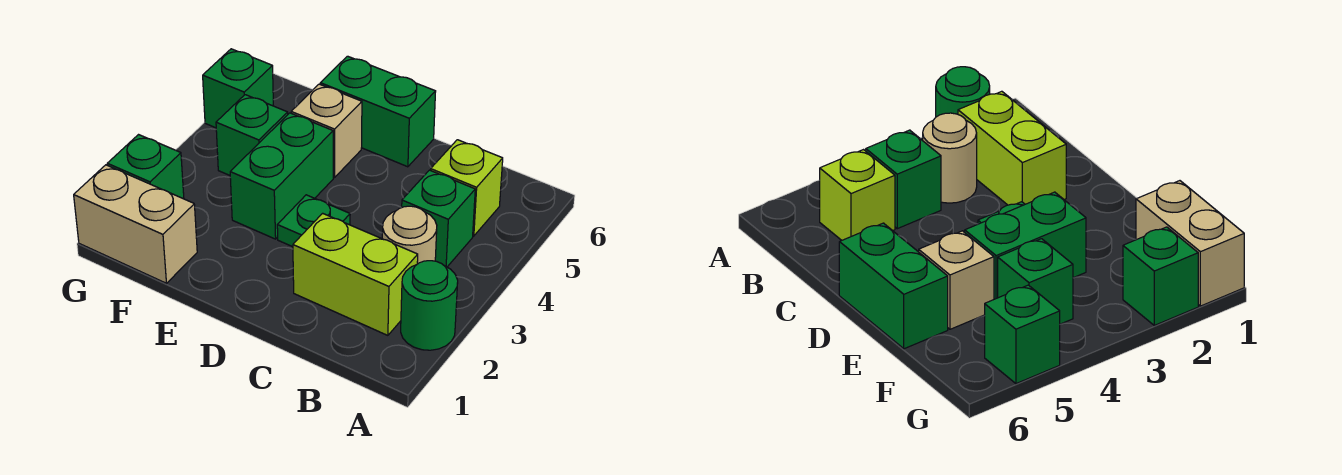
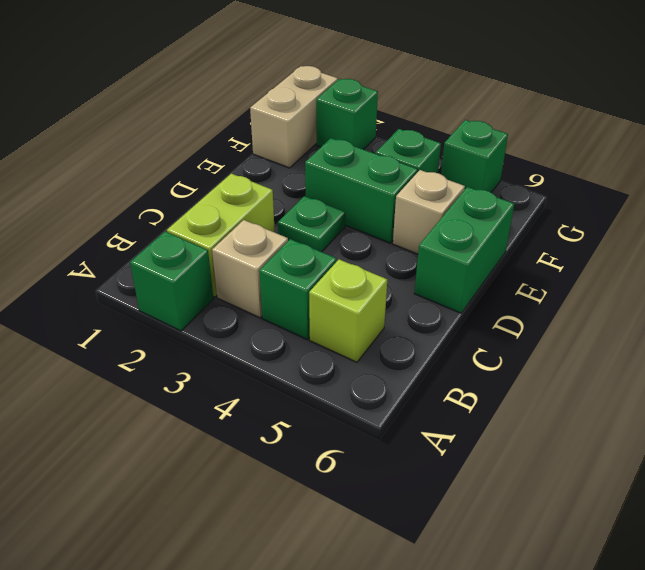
green round brick A2 level 1 -> green brick A2 level 1
tan round brick B3 level 1 -> tan brick B3 level 1

